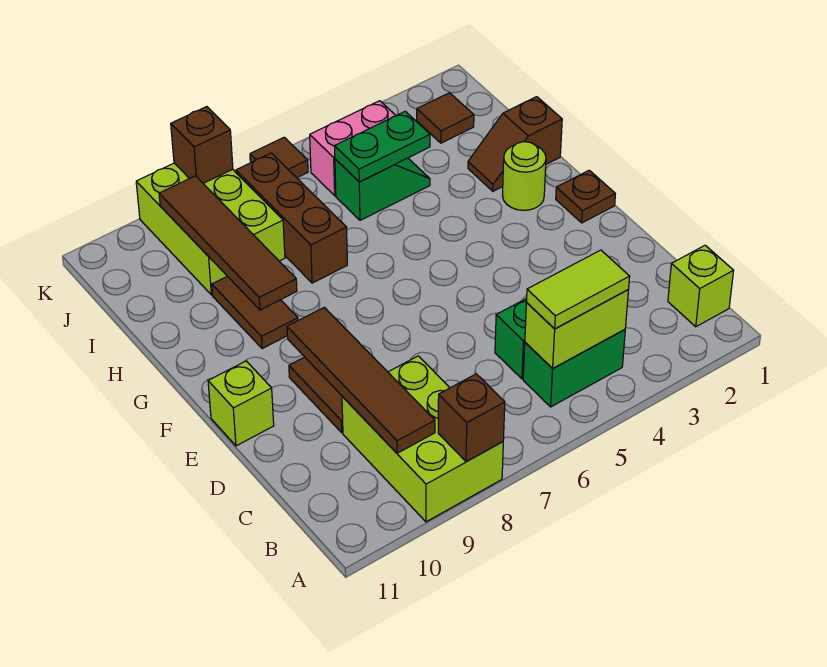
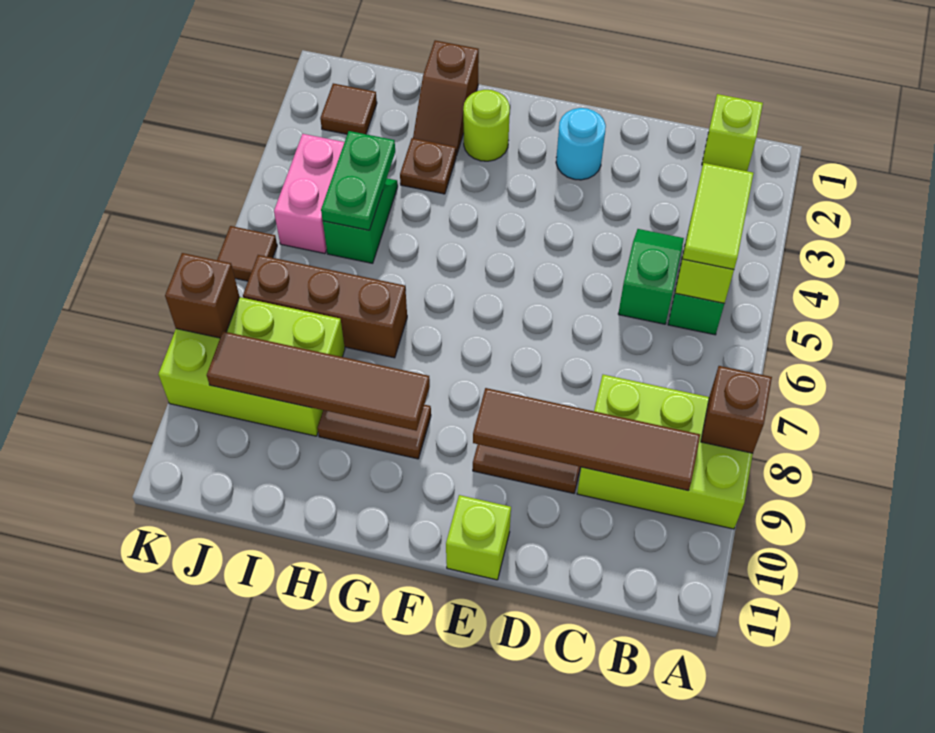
none -> cyan round brick E2 level 1
brown plate F1 level 1 -> brown plate H3 level 1

